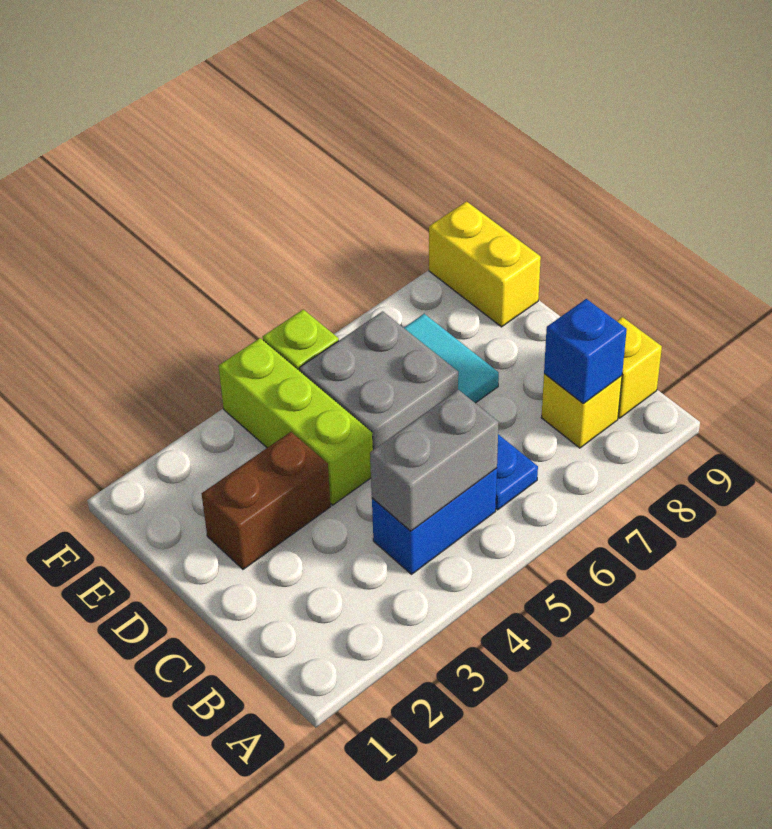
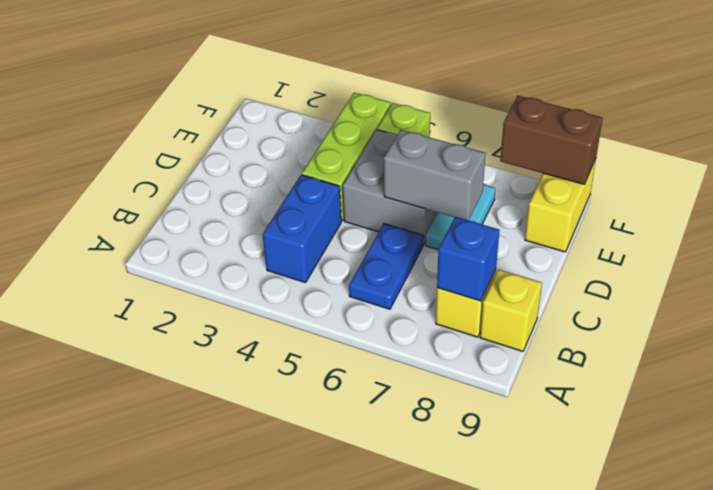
blue brick B4:B5 level 1 -> blue brick B4:C4 level 1
grey brick B4:B5 level 2 -> grey brick D6:D7 level 2
brown brick D2:D3 level 1 -> brown brick F8:F9 level 2

